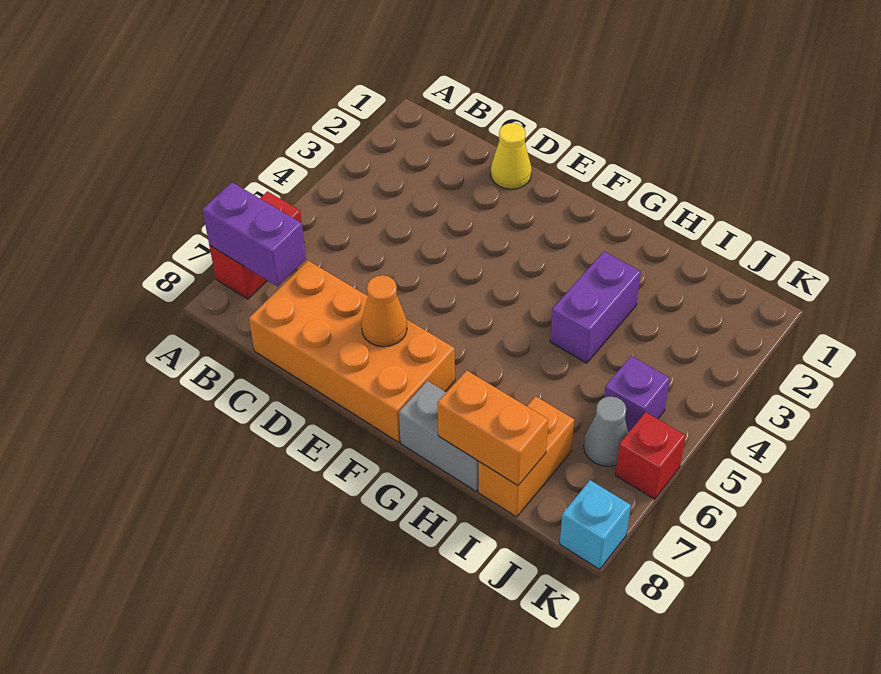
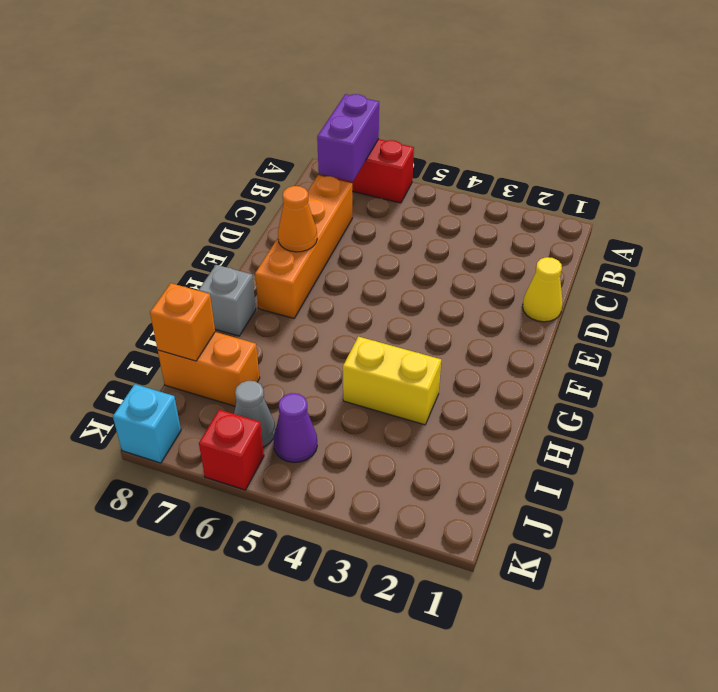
orange brick C7:F8 level 1 -> orange brick C7:F7 level 1
grey brick G8:H8 level 1 -> grey brick G8 level 1
purple brick H3:H4 level 1 -> yellow brick H3:H4 level 1
orange brick H8:I8 level 2 -> orange brick I8 level 2
purple brick J5 level 1 -> purple cone J5 level 1

